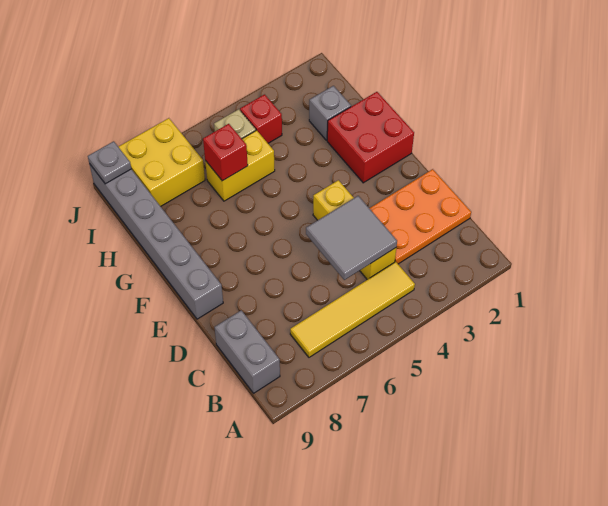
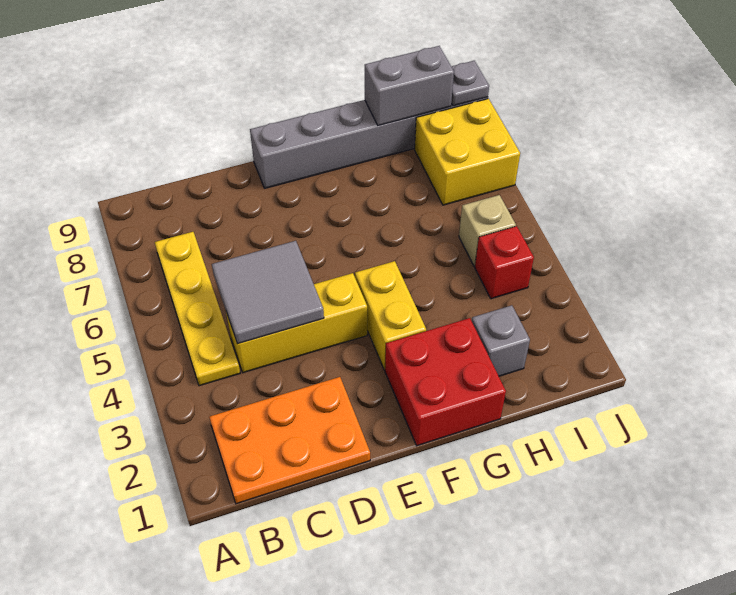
yellow tile B4:B7 level 1 -> yellow plate B4:B7 level 1
grey brick B9:C9 level 1 -> grey brick H9:I9 level 2
orange plate C1:D3 level 1 -> orange plate B1:D2 level 1
yellow brick H5:H6 level 1 -> yellow brick F3:F4 level 1
red brick H6 level 2 -> none

